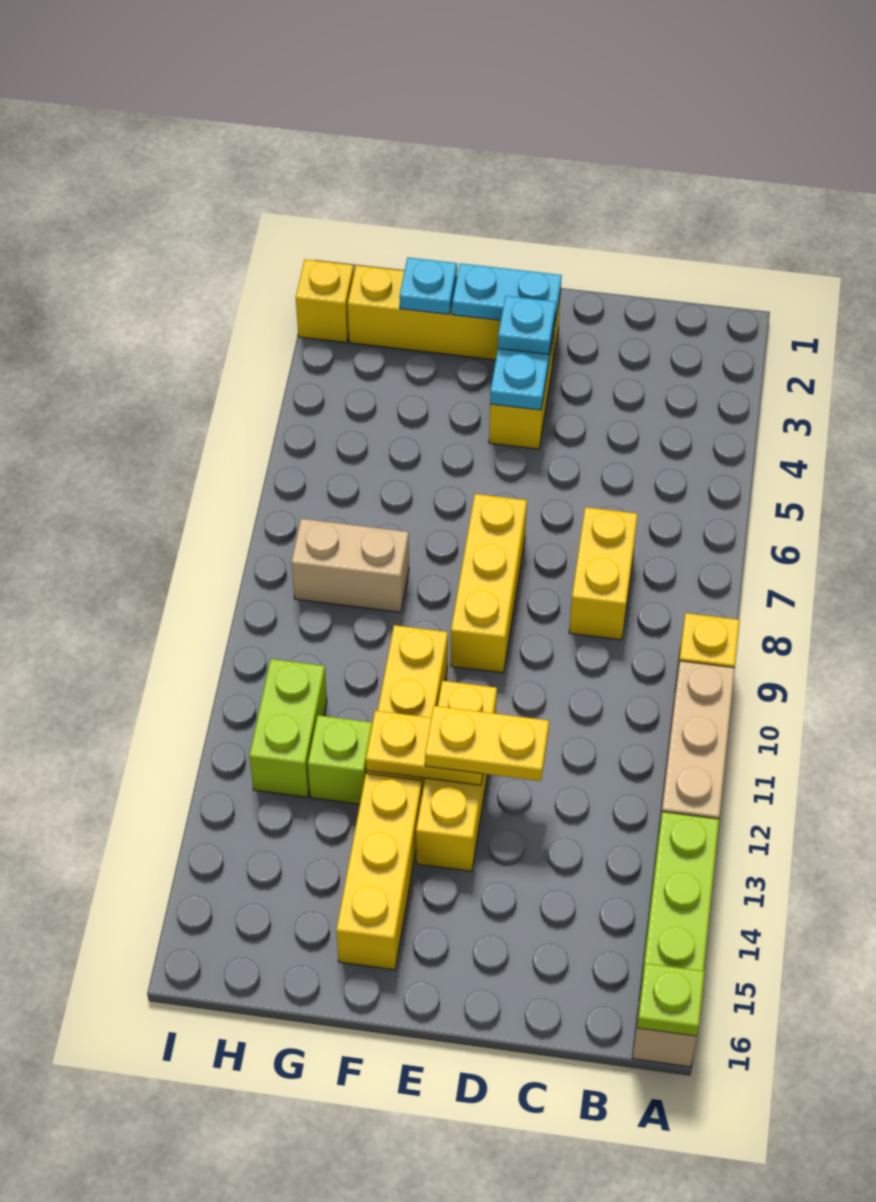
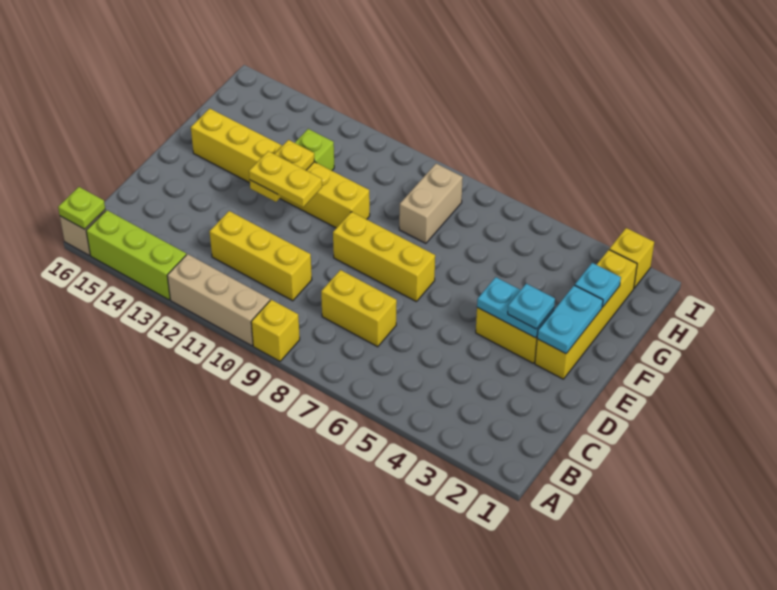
yellow plate D12:E12 level 3 -> yellow plate E11:E12 level 3
yellow brick E11:E13 level 1 -> yellow brick C10:C12 level 1
lime brick H11:H12 level 1 -> none

